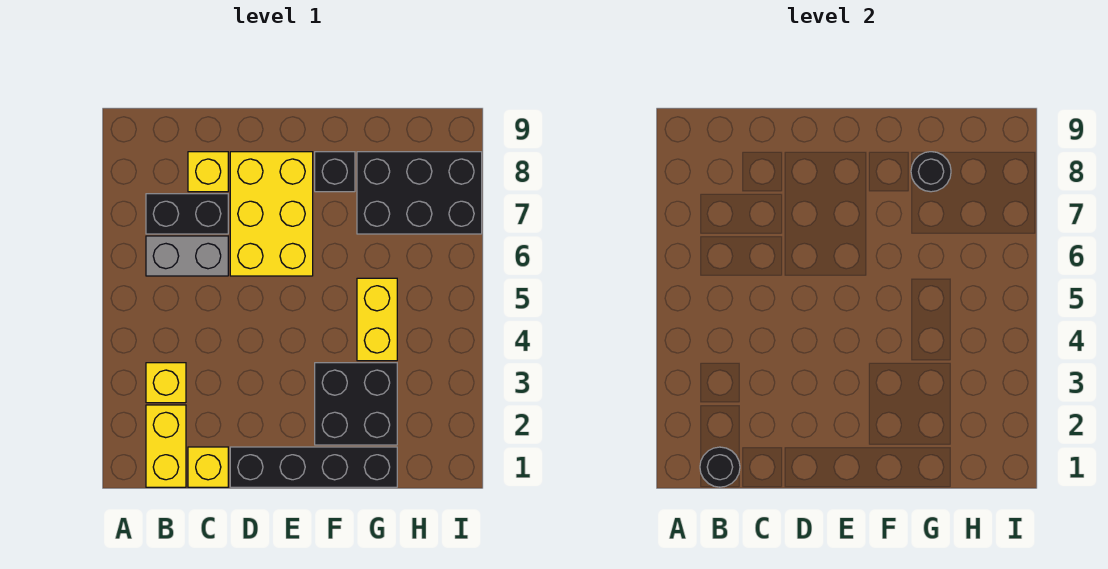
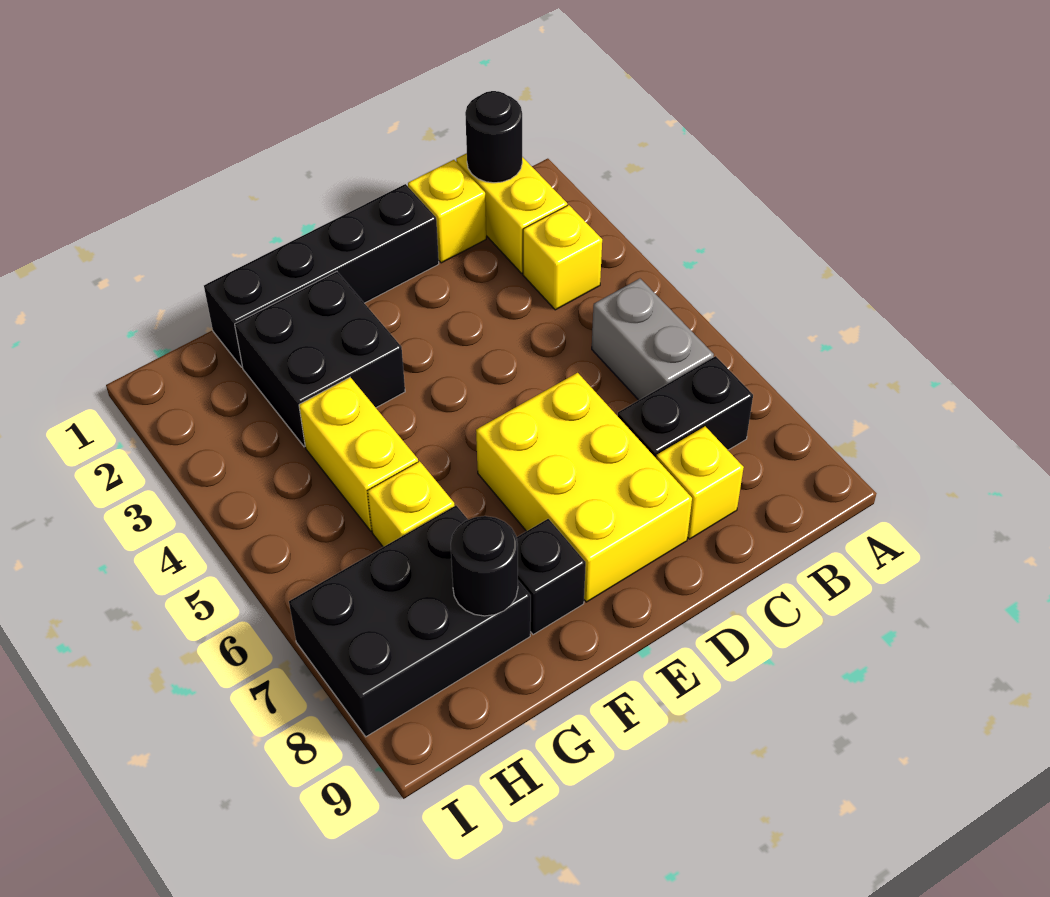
grey brick B6:C6 level 1 -> grey brick B5:B6 level 1
none -> yellow brick G6 level 1

